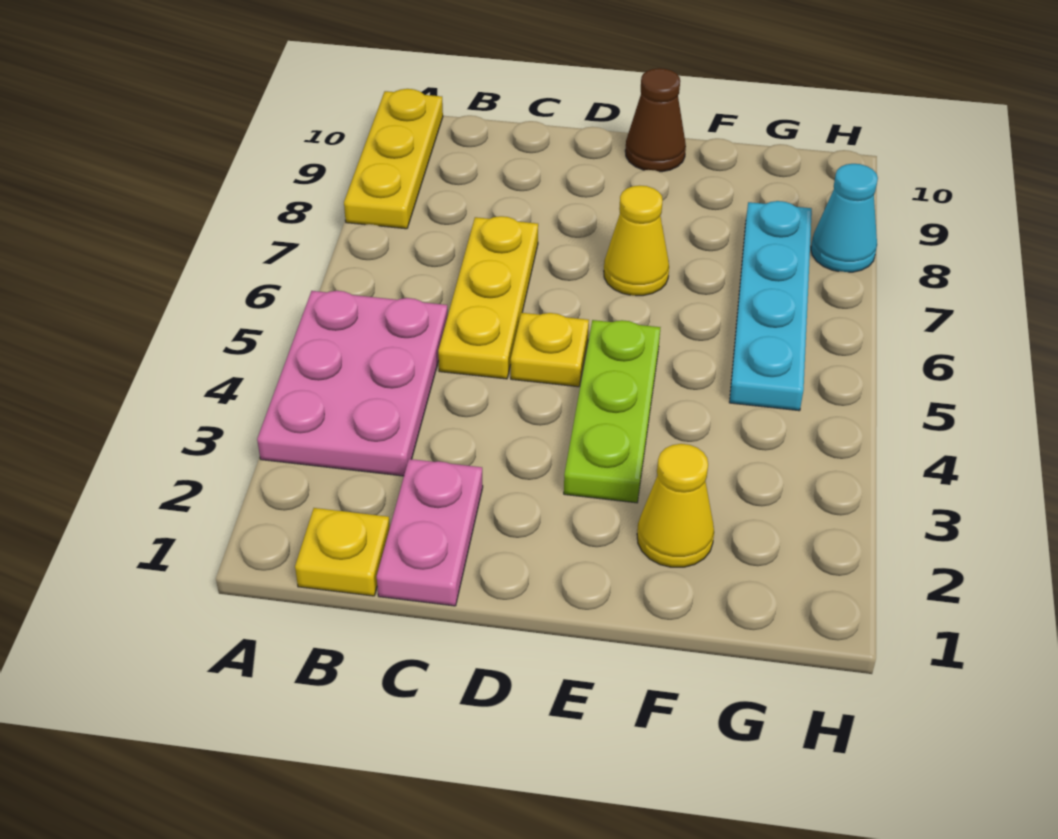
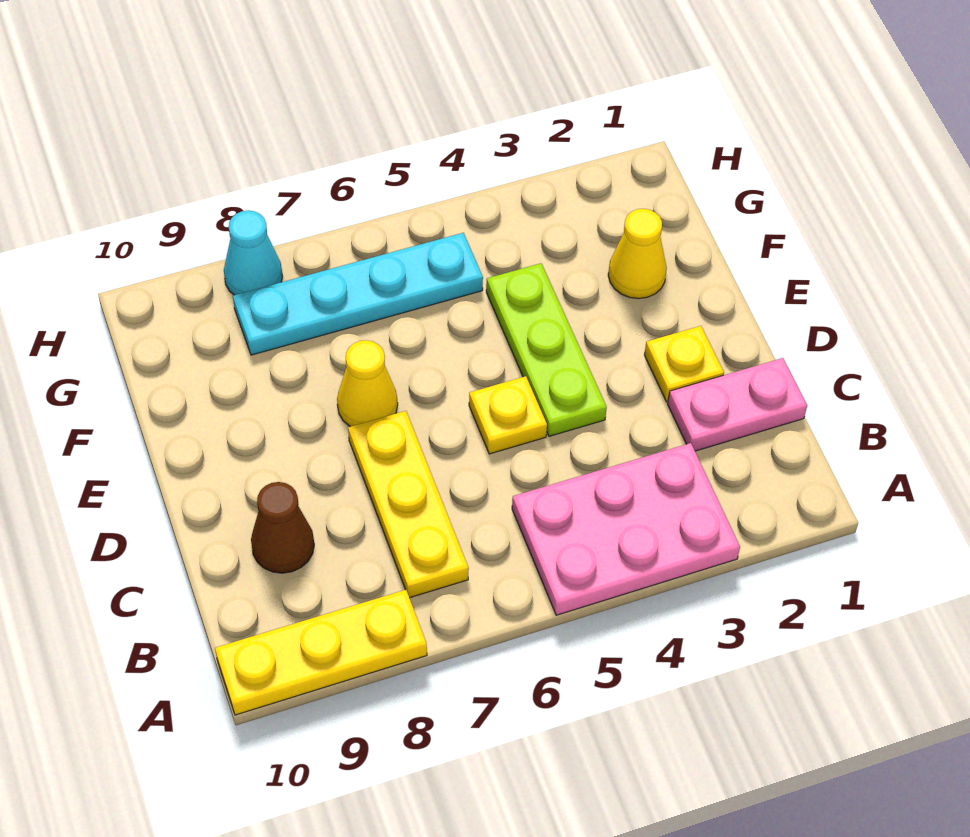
yellow plate B1 level 1 -> yellow plate D2 level 1
yellow plate C5:C7 level 1 -> yellow plate B7:D7 level 1
lime plate E3:E5 level 1 -> lime plate D4:F4 level 1
brown cone E10 level 1 -> brown cone C9 level 1

